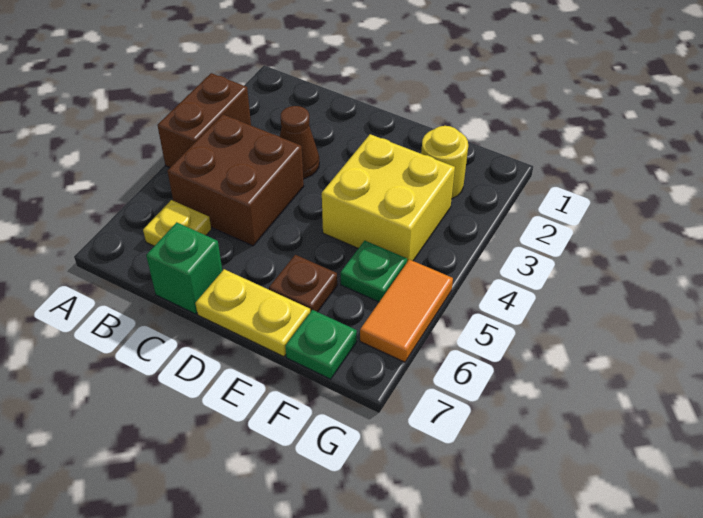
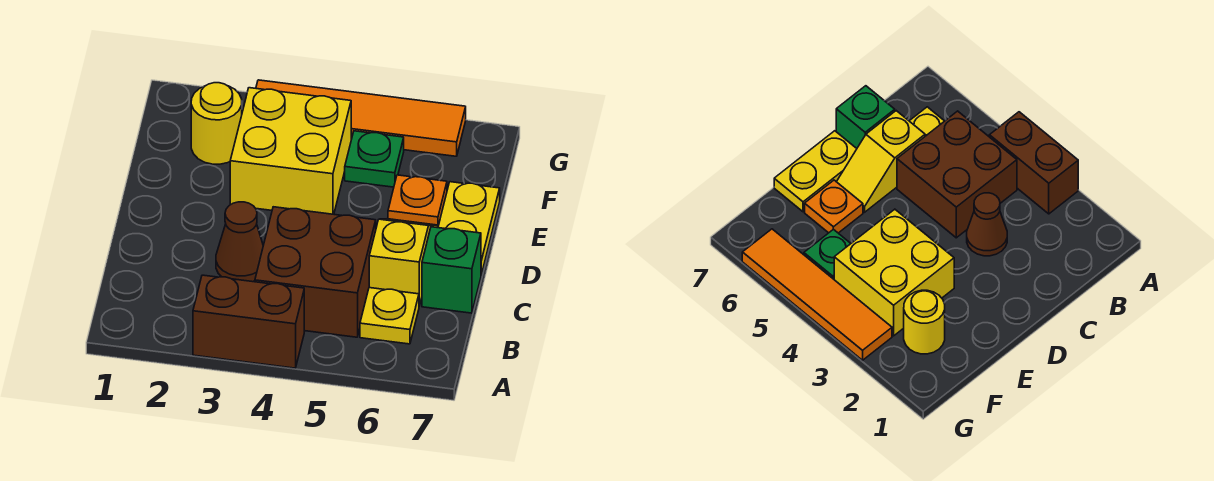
none -> yellow slope C6:D6 level 1 top C
brown plate E6 level 1 -> orange plate E6 level 1
green plate F7 level 1 -> none
orange tile G5:G6 level 1 -> orange tile G3:G6 level 1

